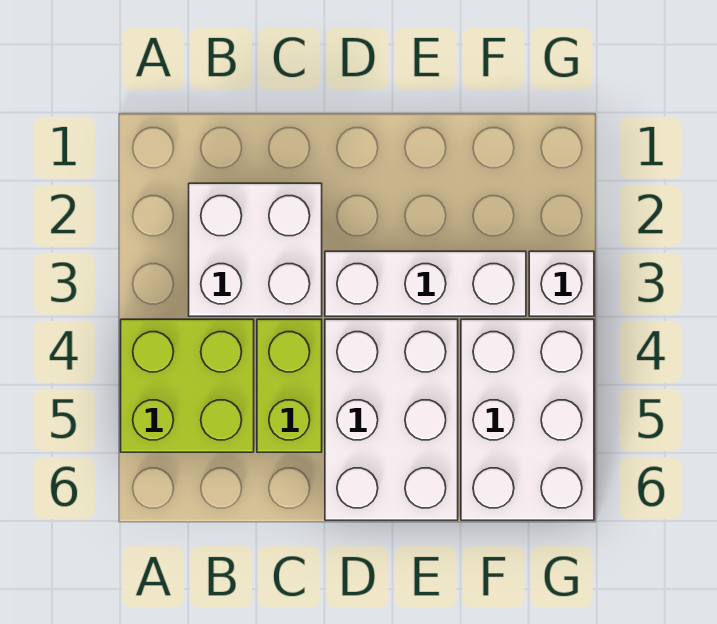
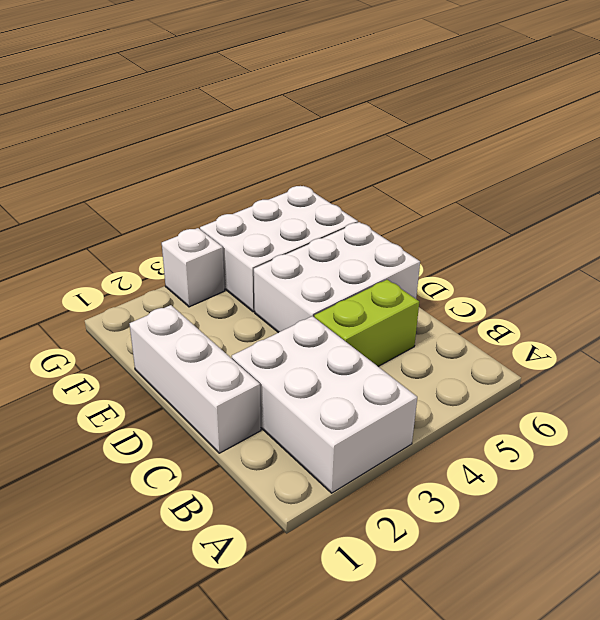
lime brick A4:B5 level 1 -> none
white brick B2:C3 level 1 -> white brick A2:C3 level 1
white brick D3:F3 level 1 -> white brick C1:E1 level 1

